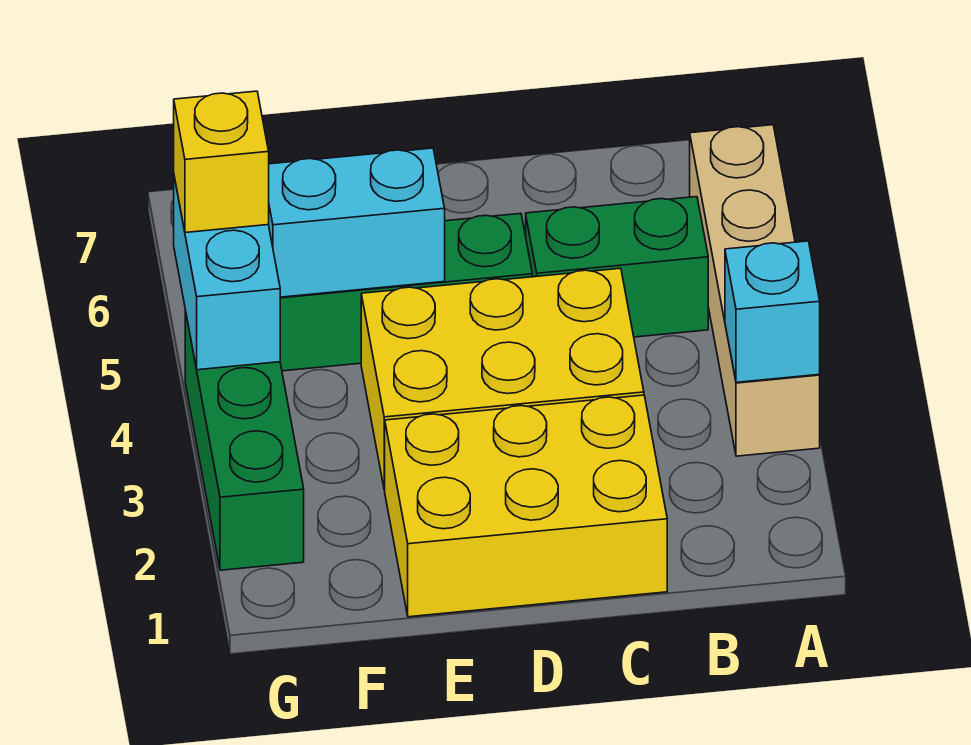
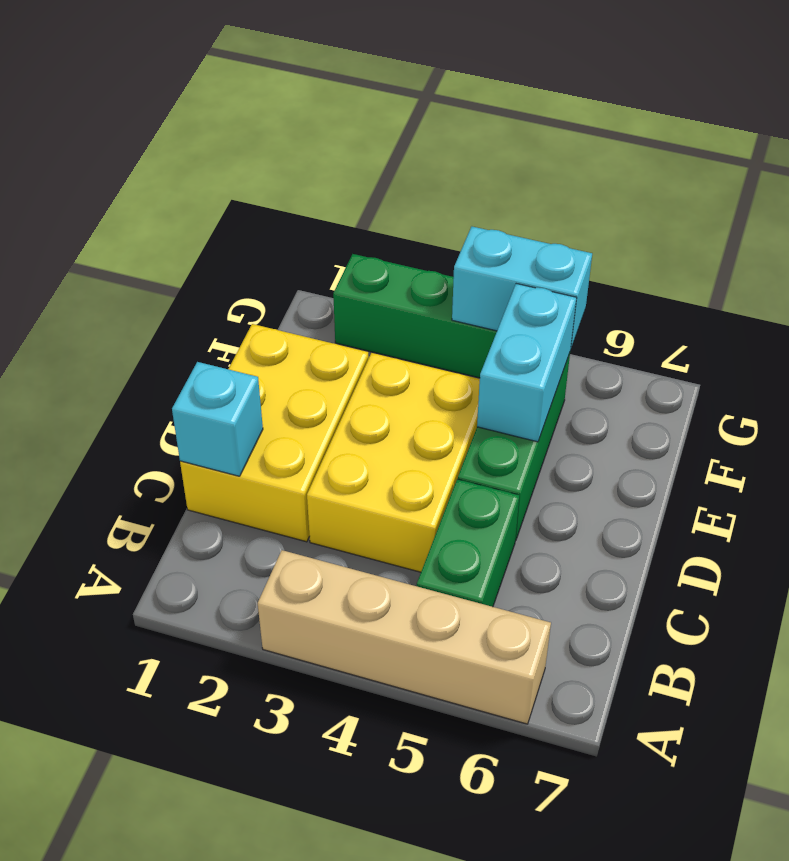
cyan brick A3 level 2 -> cyan brick C1 level 2
yellow brick G5 level 3 -> none

